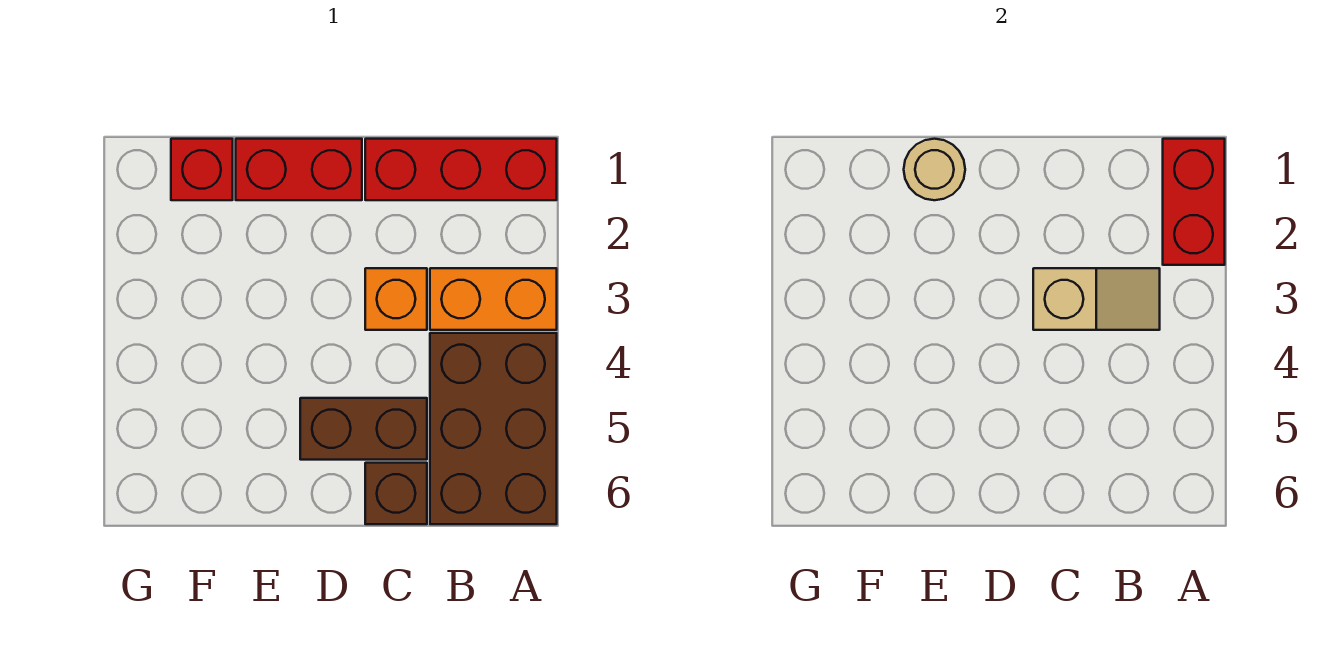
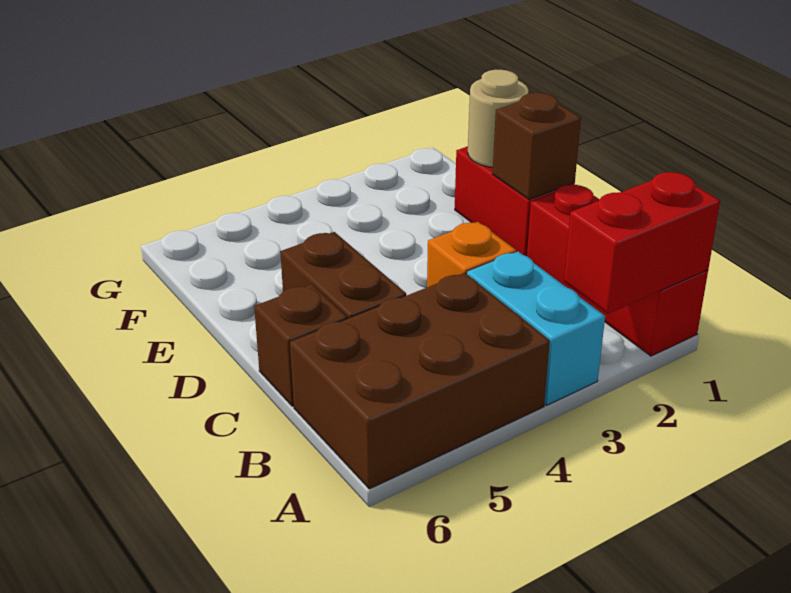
orange brick A3:B3 level 1 -> cyan brick A3:B3 level 1
tan slope B3:C3 level 2 top C -> none
none -> brown brick D1 level 2
red brick F1 level 1 -> none

